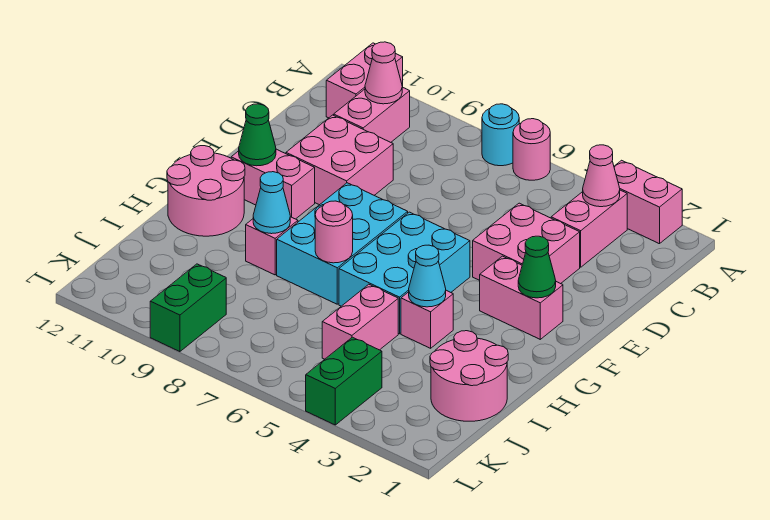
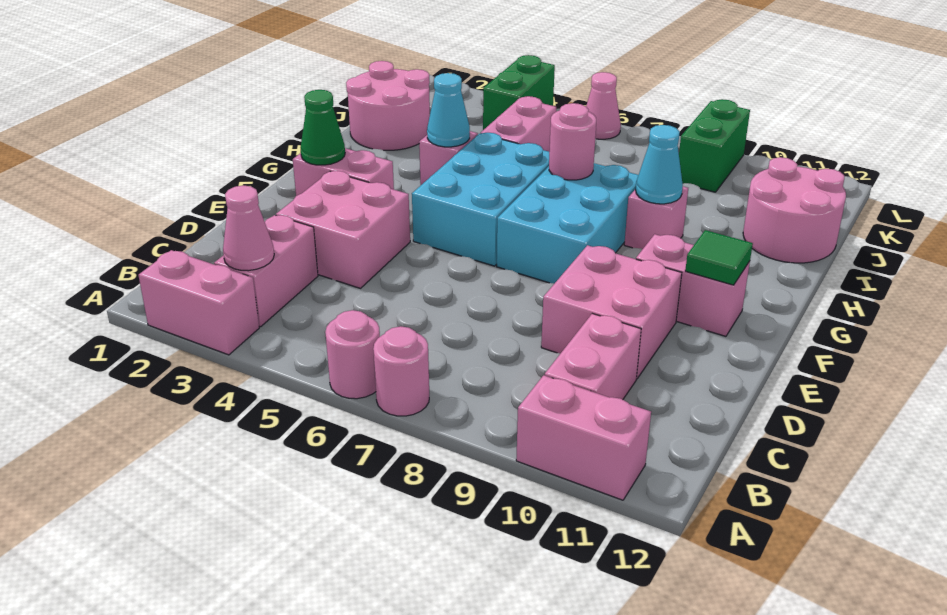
cyan round brick A7 level 1 -> pink round brick A7 level 1
pink brick A11:B11 level 1 -> pink brick A10:A11 level 1
pink cone B10 level 2 -> pink cone L6 level 1
green cone F11 level 2 -> green tile F11 level 2
pink round brick G11:H12 level 1 -> pink round brick I11:J12 level 1

